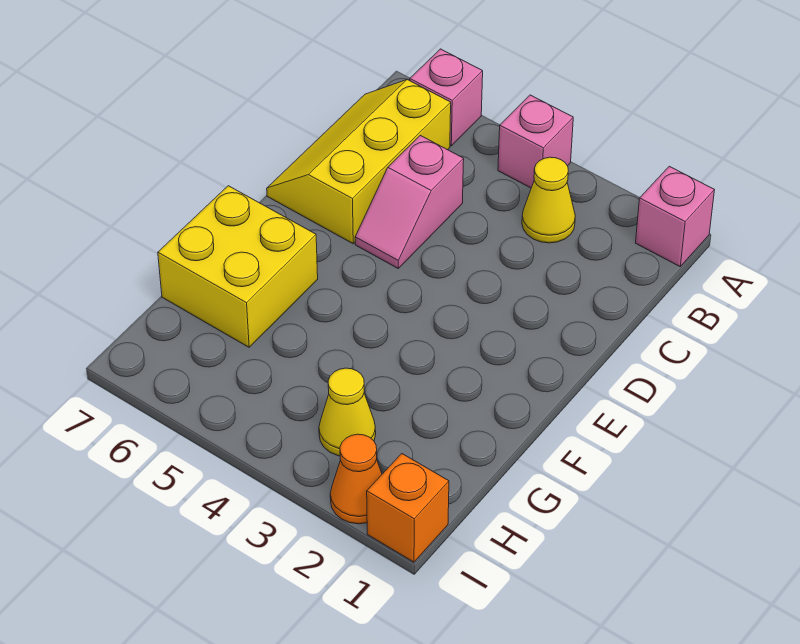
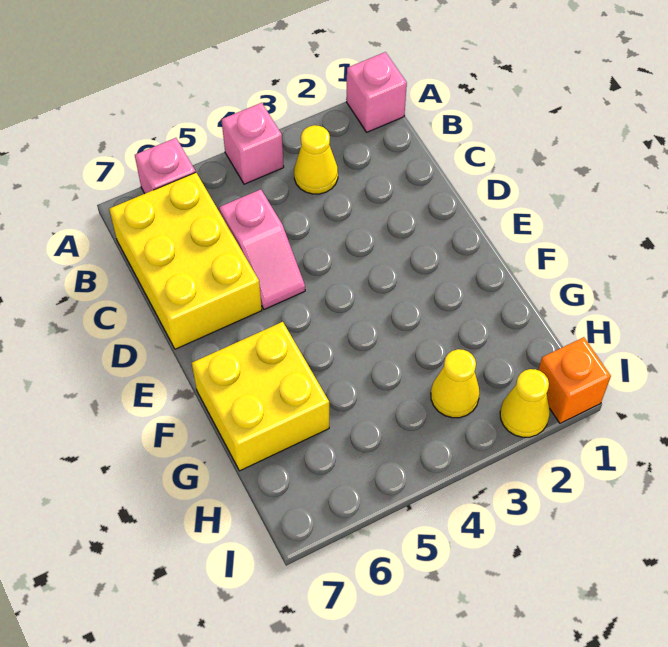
yellow slope B6:D7 level 1 top 6 -> yellow brick B6:D7 level 1
orange cone I2 level 1 -> yellow cone I2 level 1

